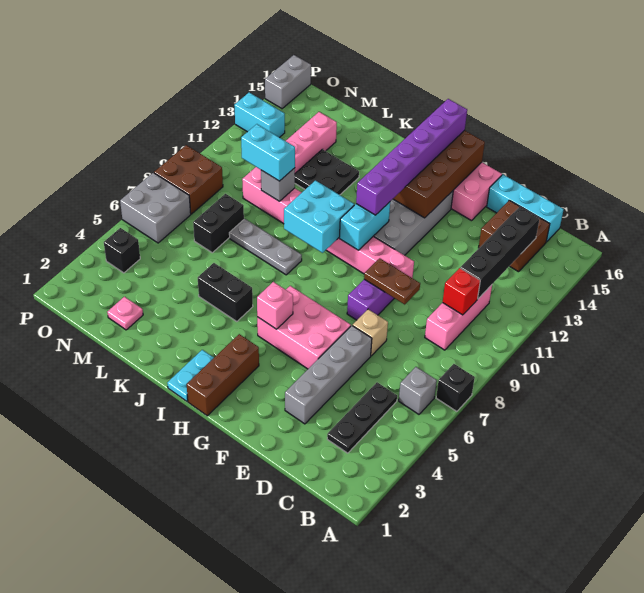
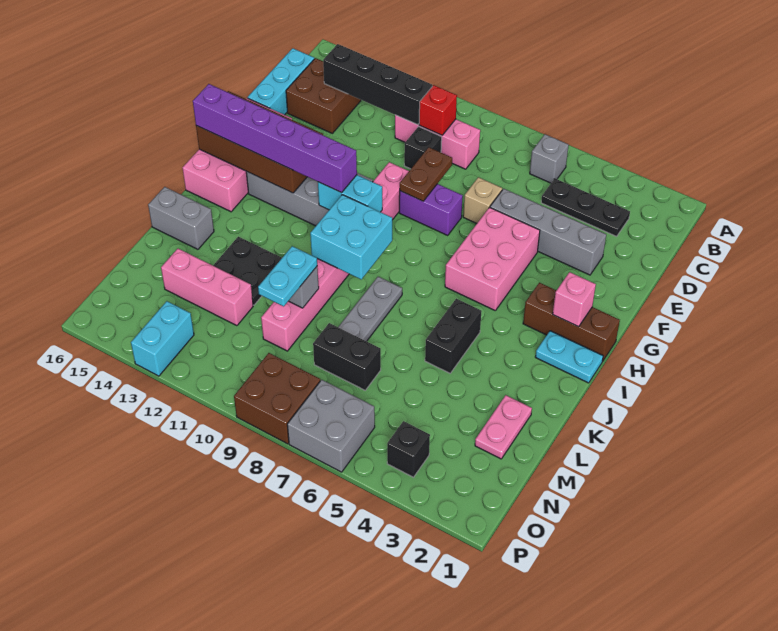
black brick A7 level 1 -> black brick D10 level 1
pink brick H5 level 2 -> pink brick H2 level 2
cyan brick L10:M10 level 3 -> cyan plate L10:M10 level 3
pink plate M2 level 1 -> pink plate L2:M2 level 1
grey brick P15:P16 level 1 -> grey brick K15:K16 level 1

